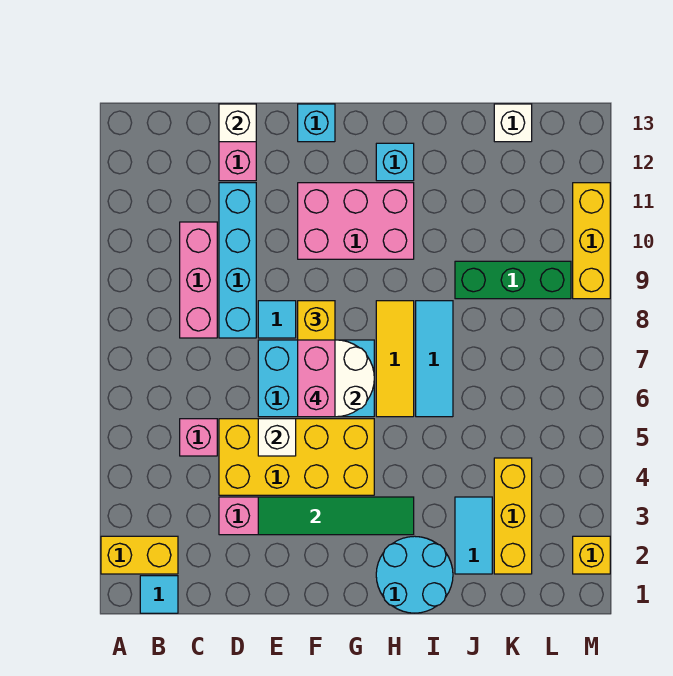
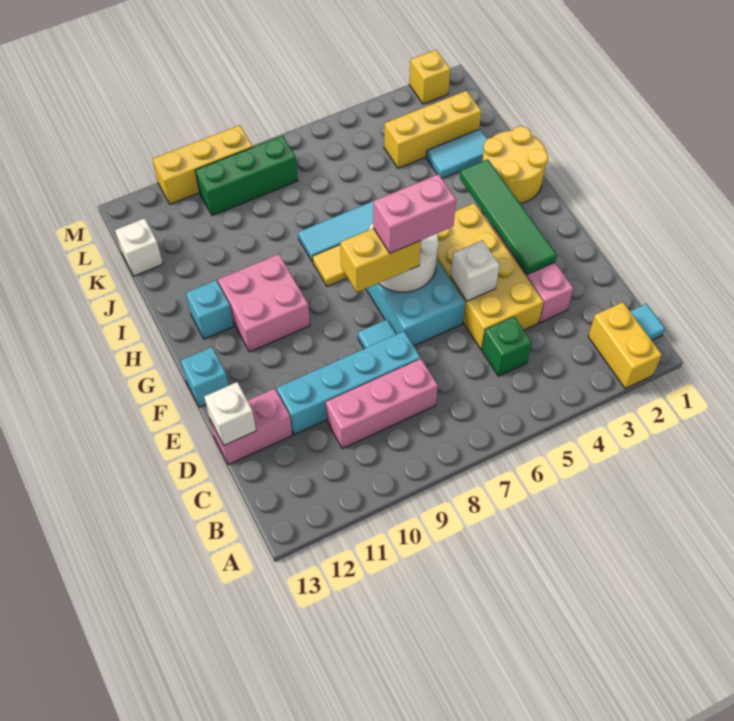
pink brick C5 level 1 -> green brick C5 level 1
pink brick F10:H11 level 1 -> pink brick G10:H11 level 1
cyan round brick H1:I2 level 1 -> yellow round brick H1:I2 level 1
green brick J9:L9 level 1 -> green brick L8:L10 level 1

